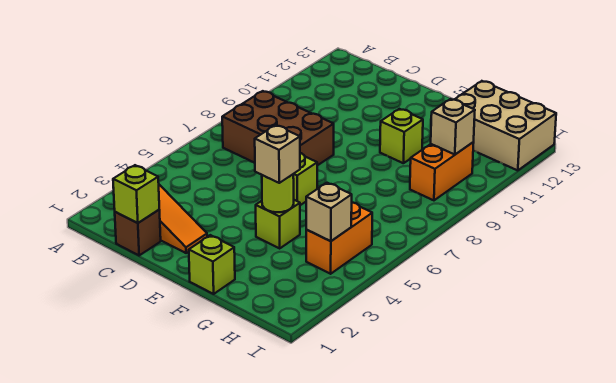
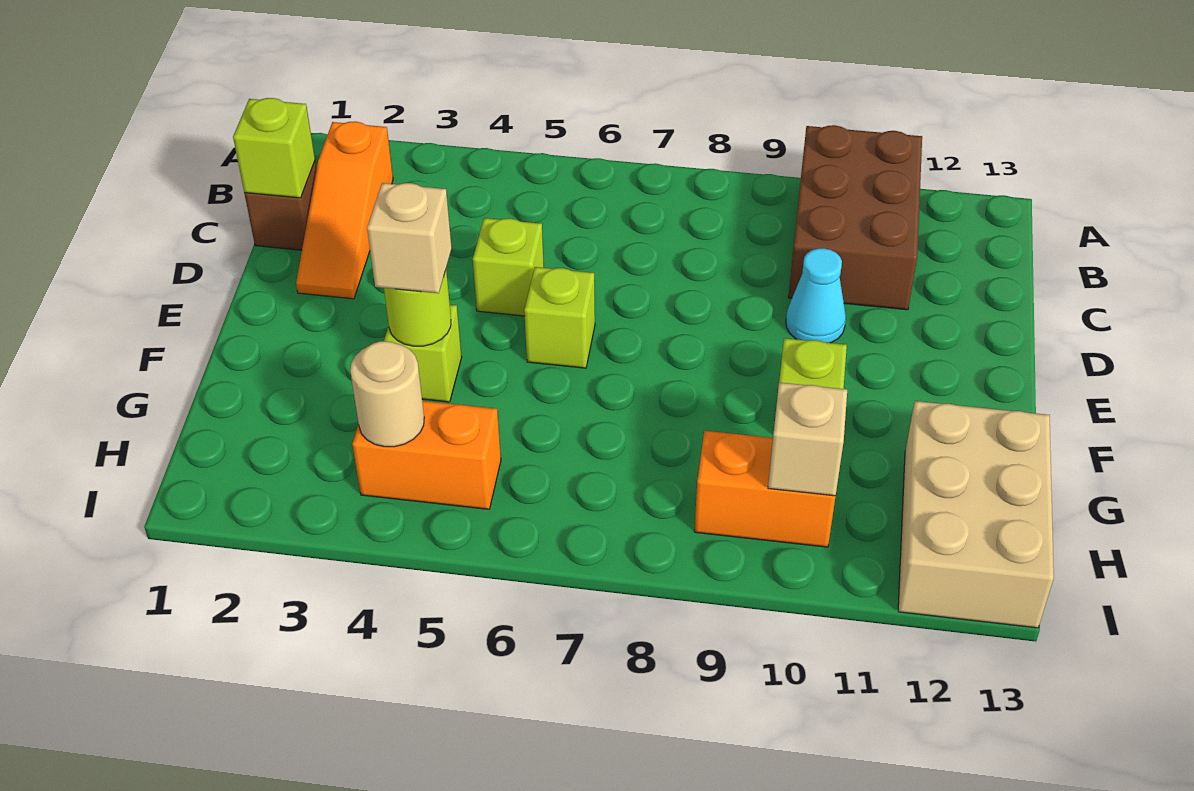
brown brick B7:D8 level 1 -> brown brick A10:C11 level 1
none -> cyan cone D10 level 1
lime brick F1 level 1 -> lime brick D5 level 1
tan brick H4 level 2 -> tan round brick H4 level 2

